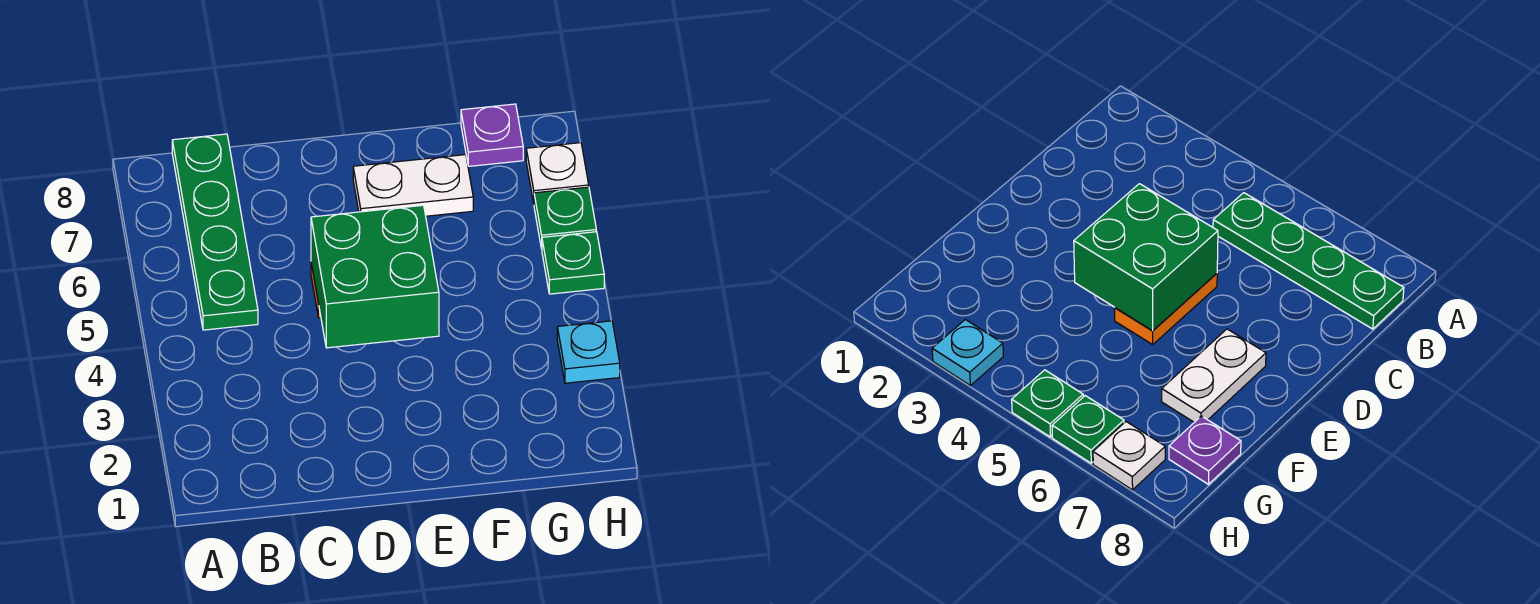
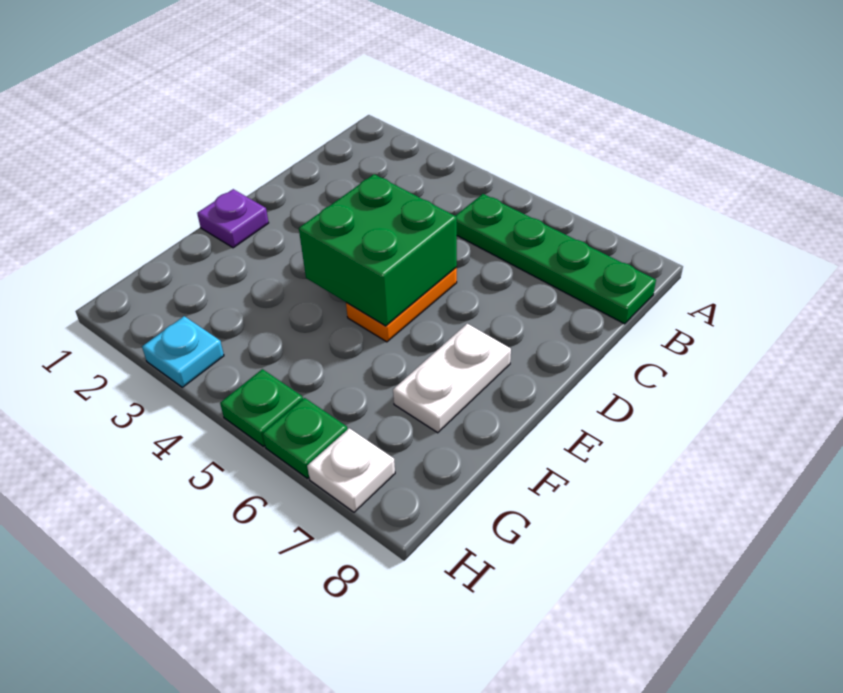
purple plate G8 level 1 -> purple plate E1 level 1

